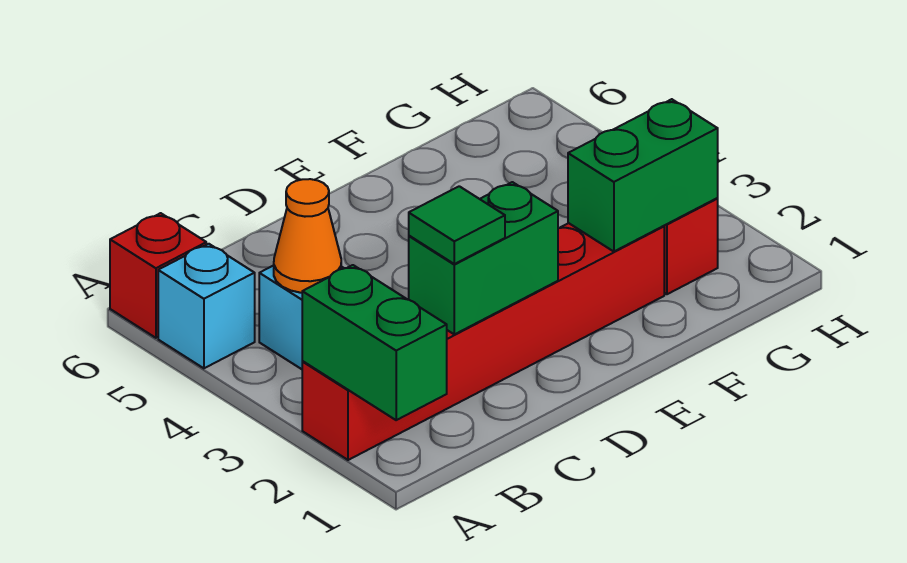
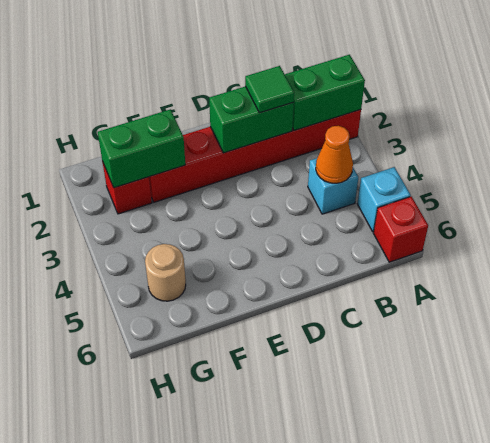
green brick A1:A2 level 2 -> green brick A2:B2 level 2
none -> tan round brick G5 level 1

